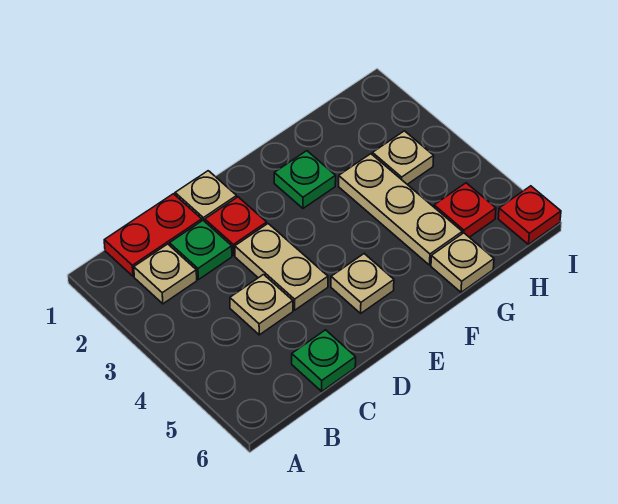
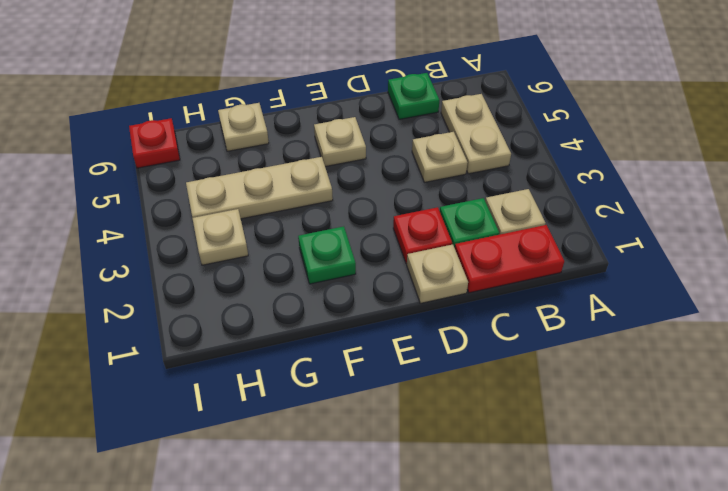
tan plate D3:D4 level 1 -> tan plate B4:B5 level 1
tan plate G3:G5 level 1 -> tan plate F4:H4 level 1
red plate H5 level 1 -> none

